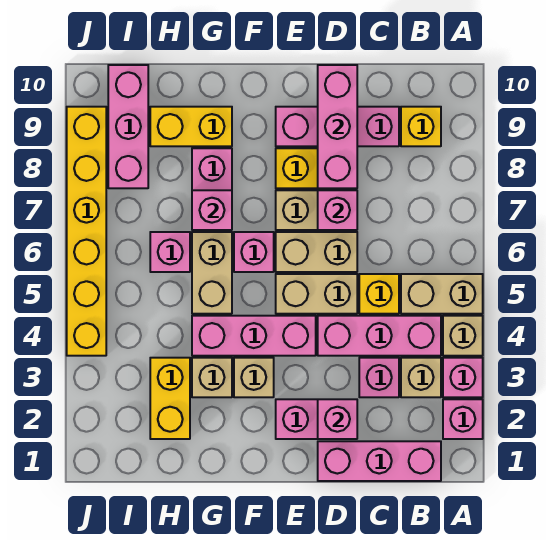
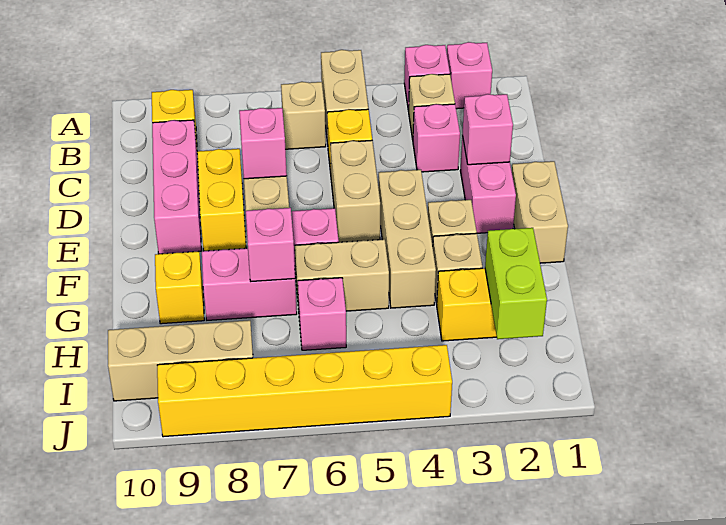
tan brick A4 level 1 -> tan brick B6 level 1
pink brick B1:D1 level 1 -> none
pink brick B4:D4 level 1 -> none
tan brick D6:E6 level 1 -> tan brick E1:F1 level 1
pink brick D8:D10 level 2 -> none
pink brick E4:G4 level 1 -> tan brick E4:G4 level 1
yellow brick G9:H9 level 1 -> yellow brick G9 level 1
none -> lime brick H2:I2 level 2
pink brick I8:I10 level 1 -> tan brick I8:I10 level 1

